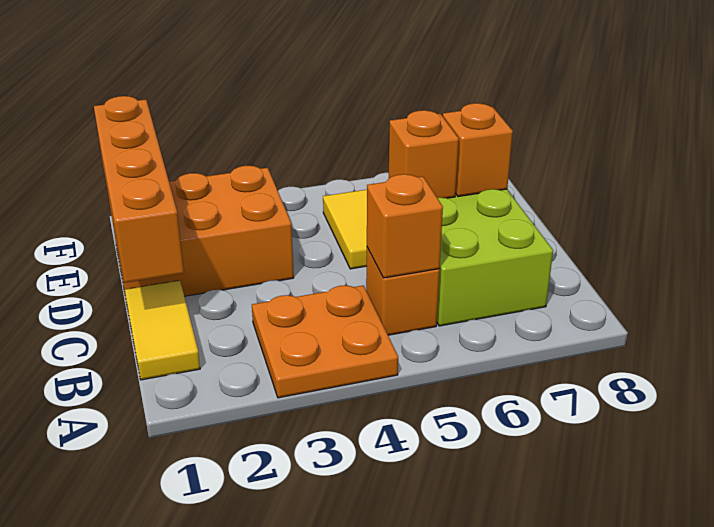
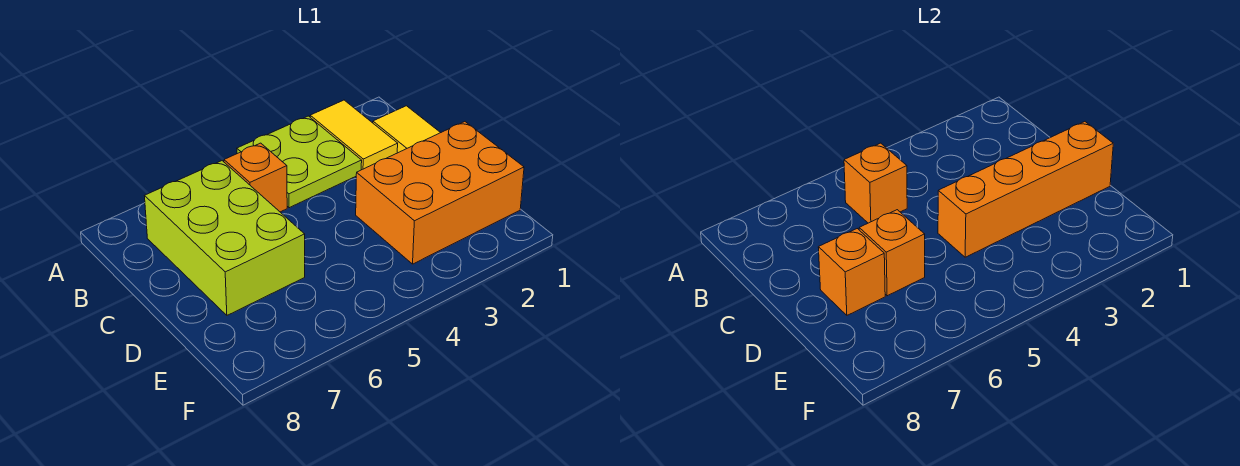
orange plate A3:B4 level 1 -> lime plate A3:B4 level 1
orange brick C1:F1 level 2 -> orange brick D1:D4 level 2
yellow tile D5:E5 level 1 -> yellow tile A2:B2 level 1

